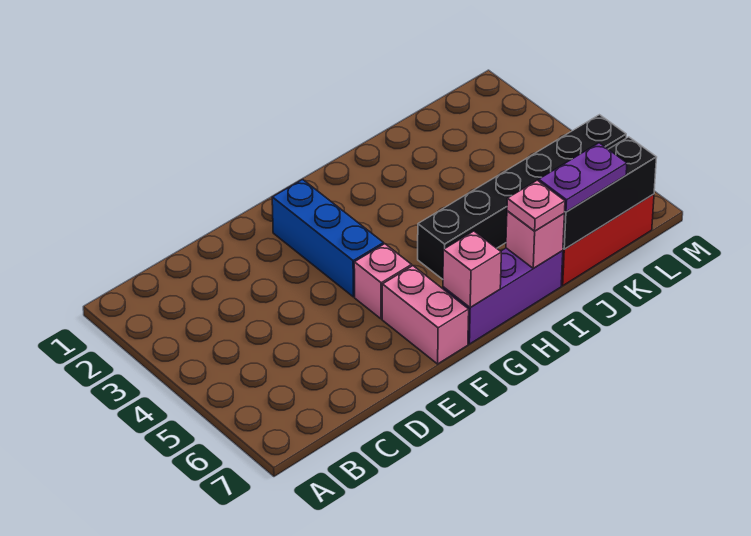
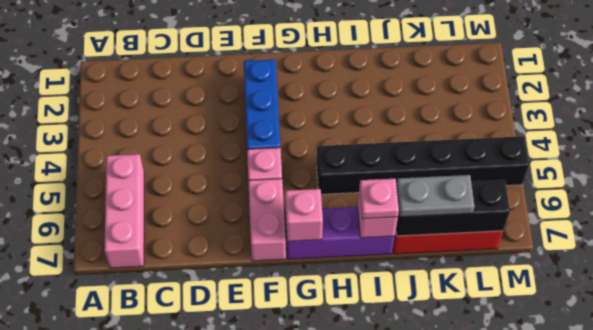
none -> pink brick B5:B7 level 1
purple plate J7:K7 level 3 -> grey plate J7:K7 level 3

